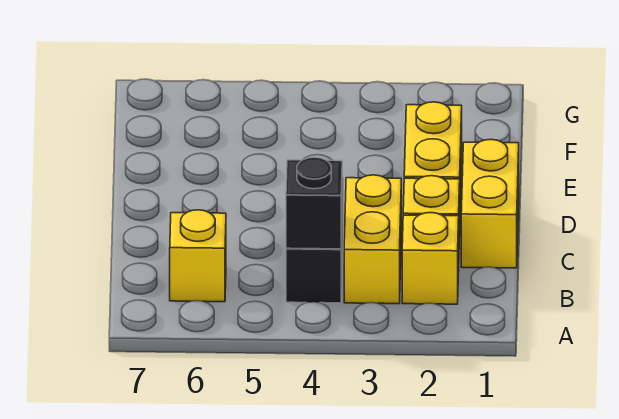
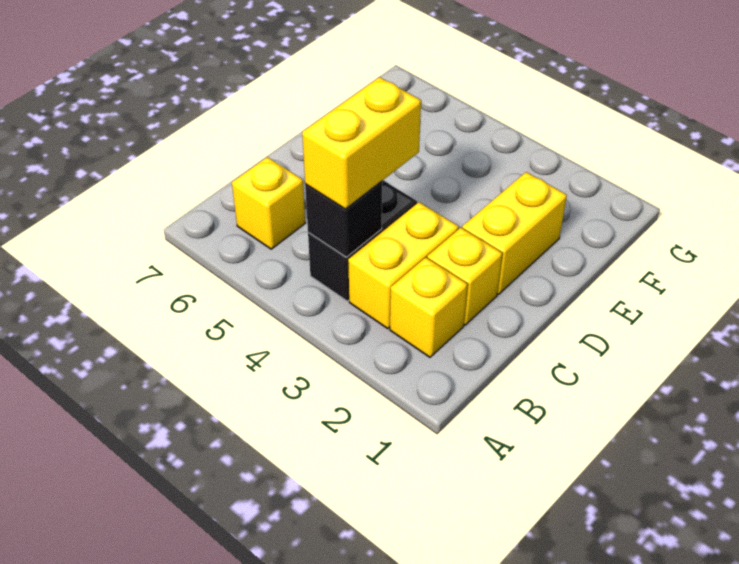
yellow brick C1:D1 level 1 -> yellow brick B4:C4 level 3

